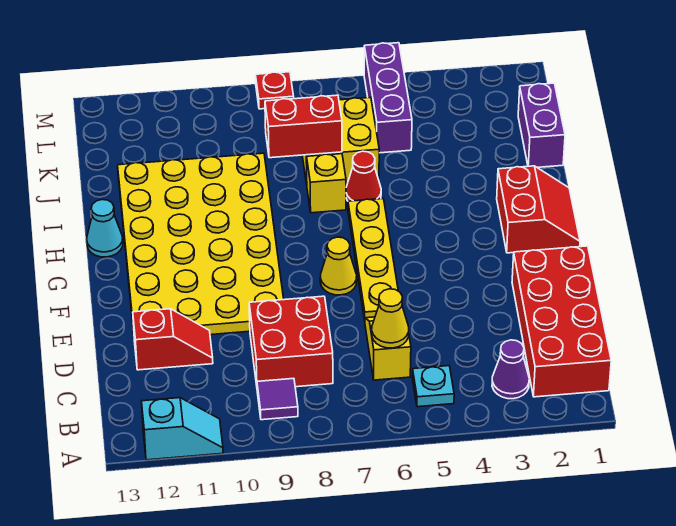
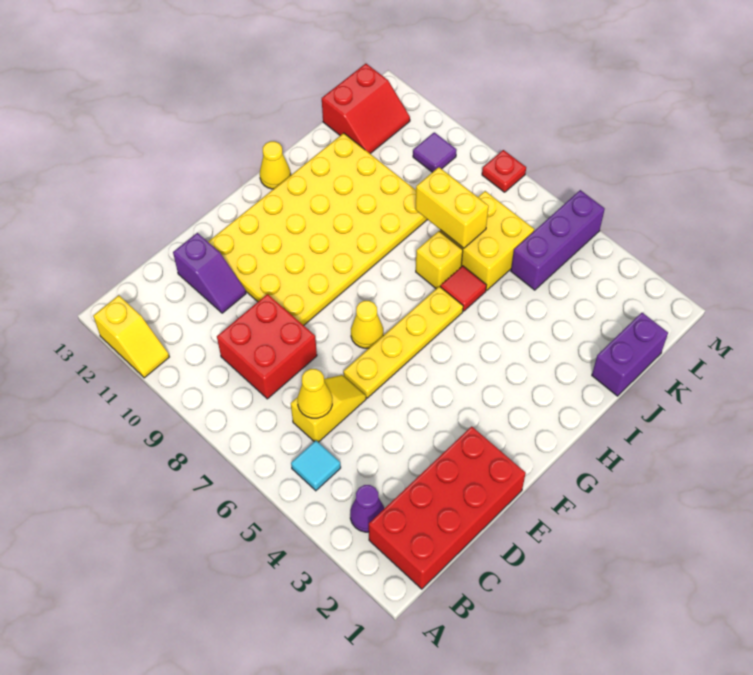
cyan slope A11:A12 level 1 top 12 -> yellow slope A11:A12 level 1 top 12
cyan plate B5 level 1 -> cyan tile B5 level 1
purple tile B9 level 1 -> purple tile L10 level 1
red slope D11:D12 level 1 top 12 -> purple slope D11:D12 level 1 top 12
red slope G1:H2 level 1 top 2 -> red slope K12:L13 level 1 top 13
cyan cone H13 level 1 -> yellow cone H13 level 1
red cone I6 level 1 -> red tile I6 level 1
red brick J7:J8 level 2 -> yellow brick J7:J8 level 2

